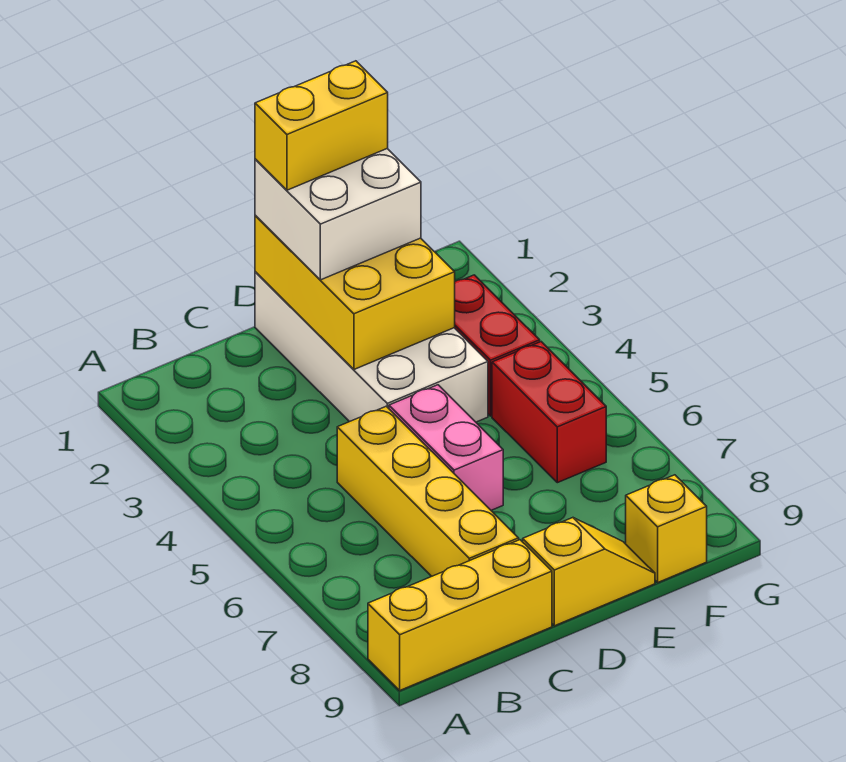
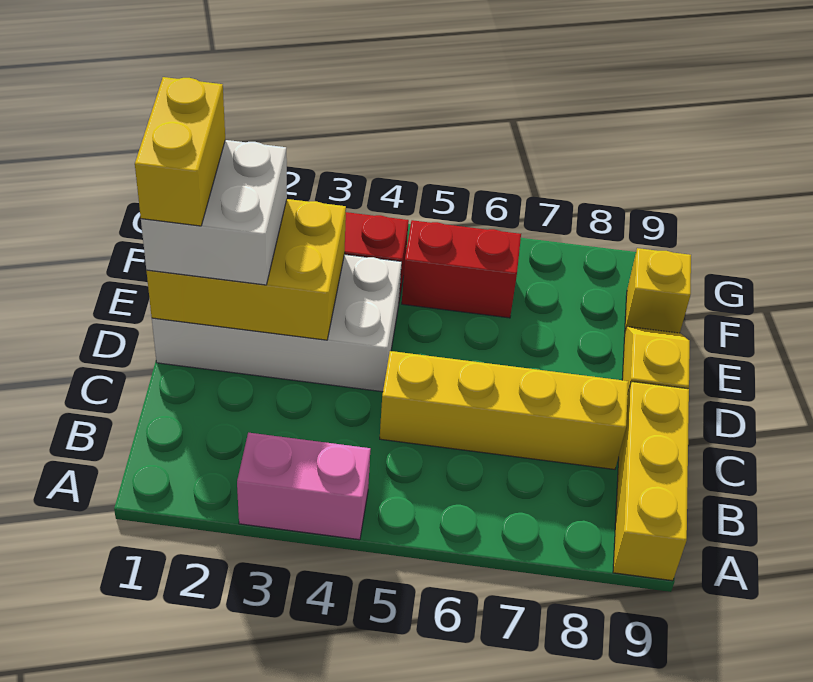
pink brick D5:D6 level 1 -> pink brick A3:A4 level 1

